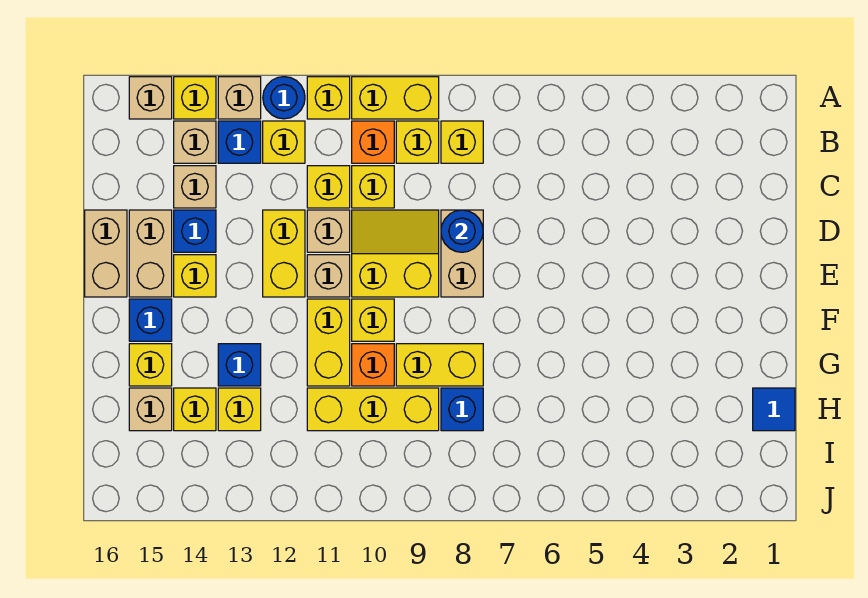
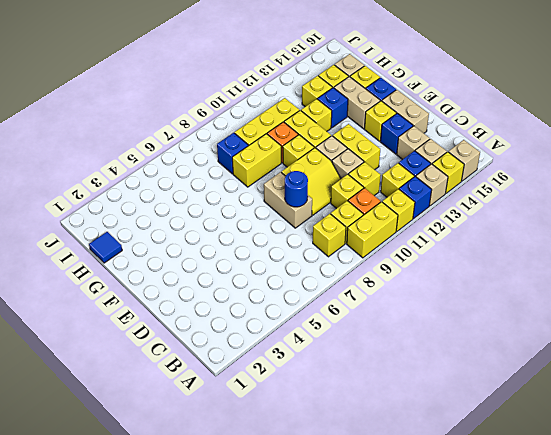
blue round brick A12 level 1 -> blue brick A12 level 1
tan brick D16:E16 level 1 -> tan brick F14:G14 level 1
none -> yellow brick G12 level 1

